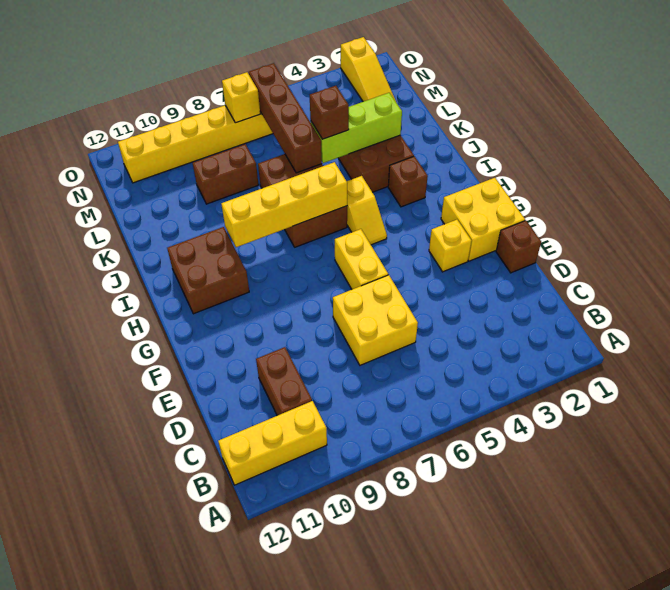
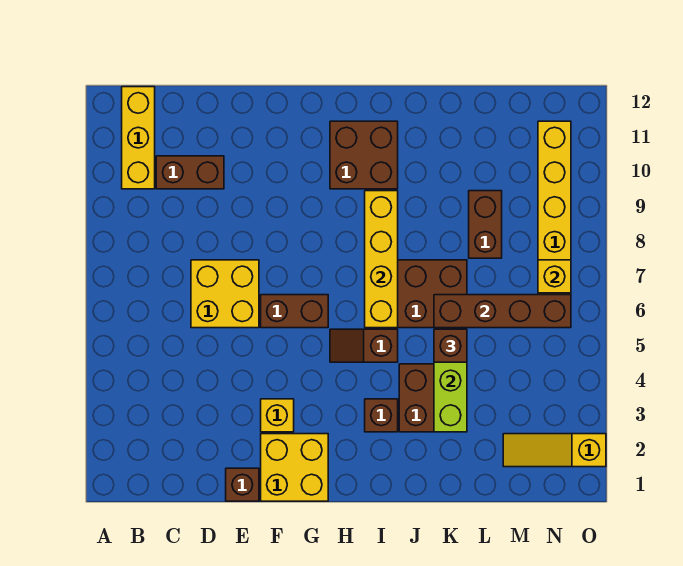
yellow brick F6:G6 level 1 -> brown brick F6:G6 level 1
yellow slope H5:I5 level 1 top I -> brown slope H5:I5 level 1 top I

